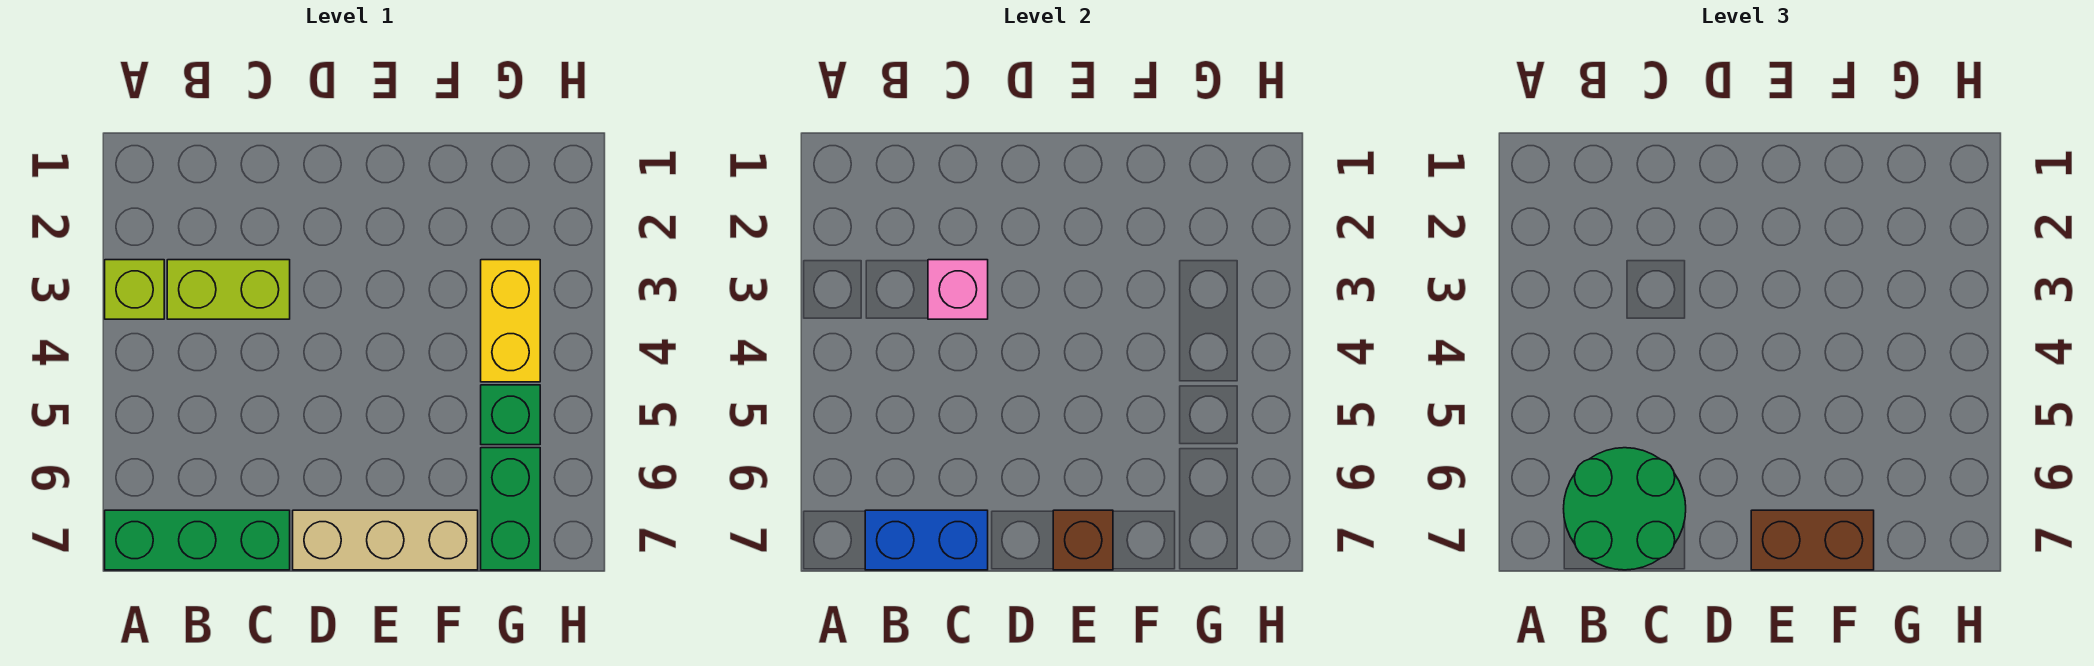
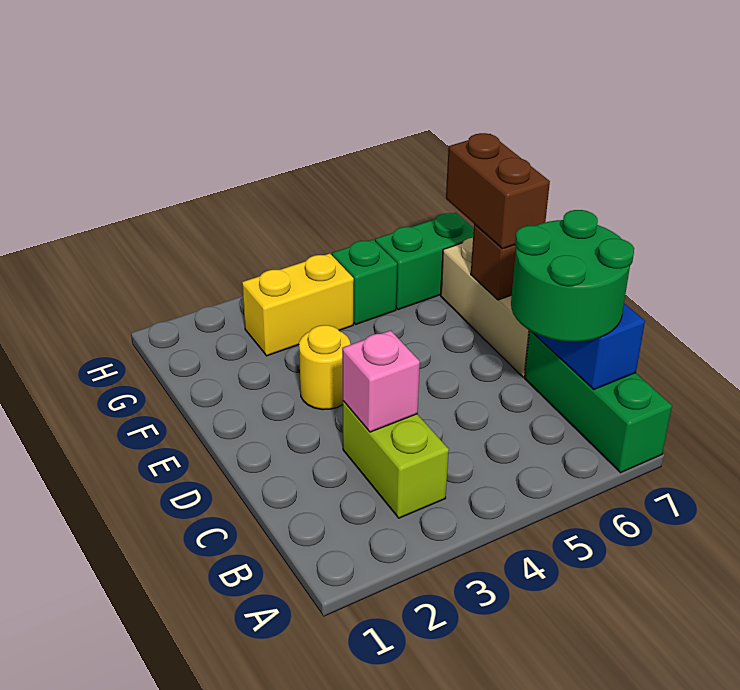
lime brick A3 level 1 -> none
none -> yellow round brick E3 level 1

